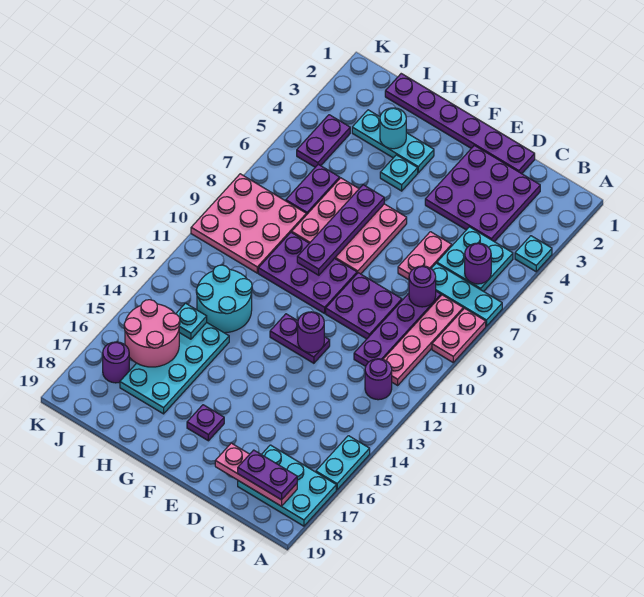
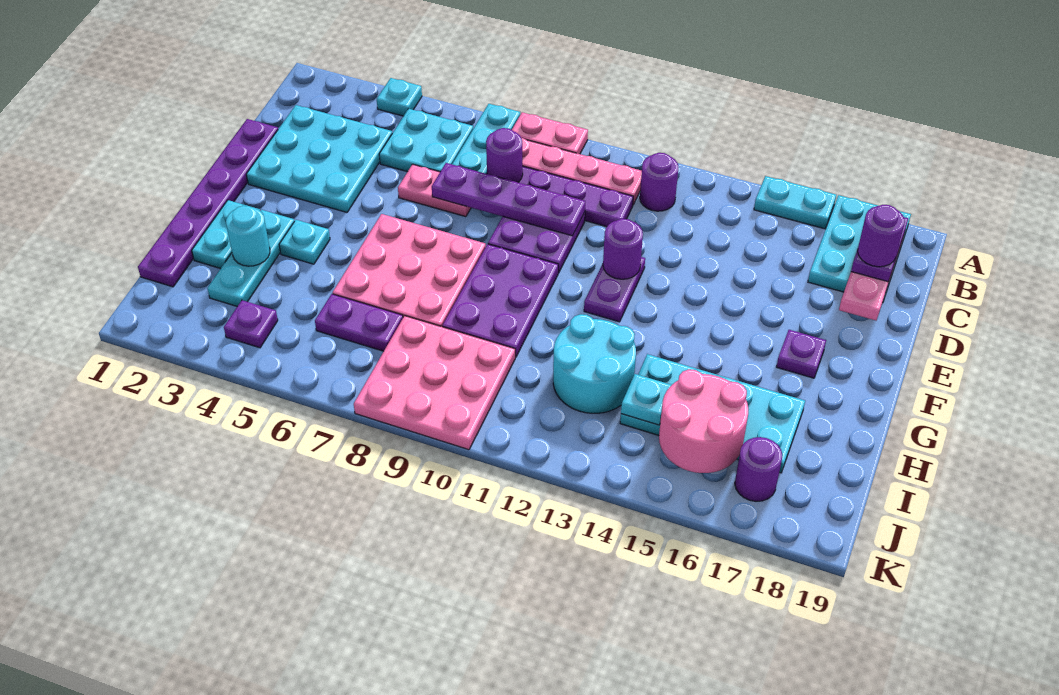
purple round brick B6 level 2 -> purple round brick C18 level 4
purple plate C2:E4 level 1 -> cyan plate C2:E4 level 1
none -> cyan plate G2:H2 level 1
purple plate G6:G9 level 2 -> purple plate D7:D10 level 2
purple plate J4:J5 level 1 -> purple plate J4 level 1

